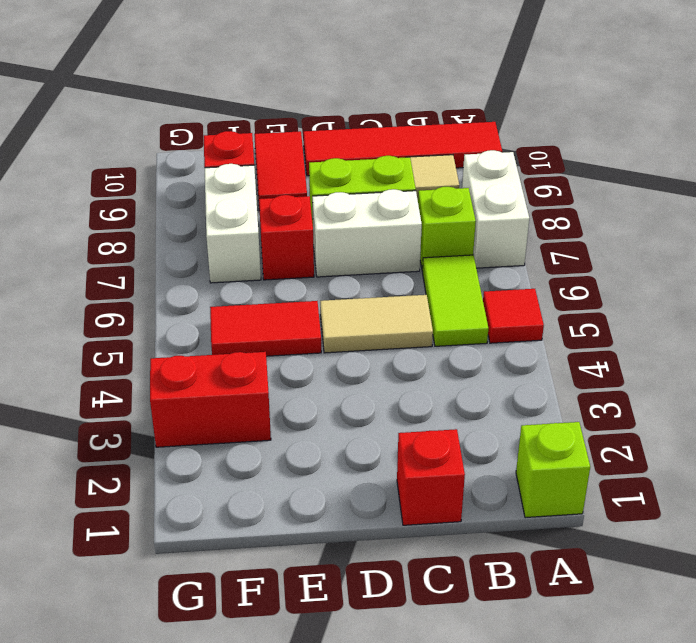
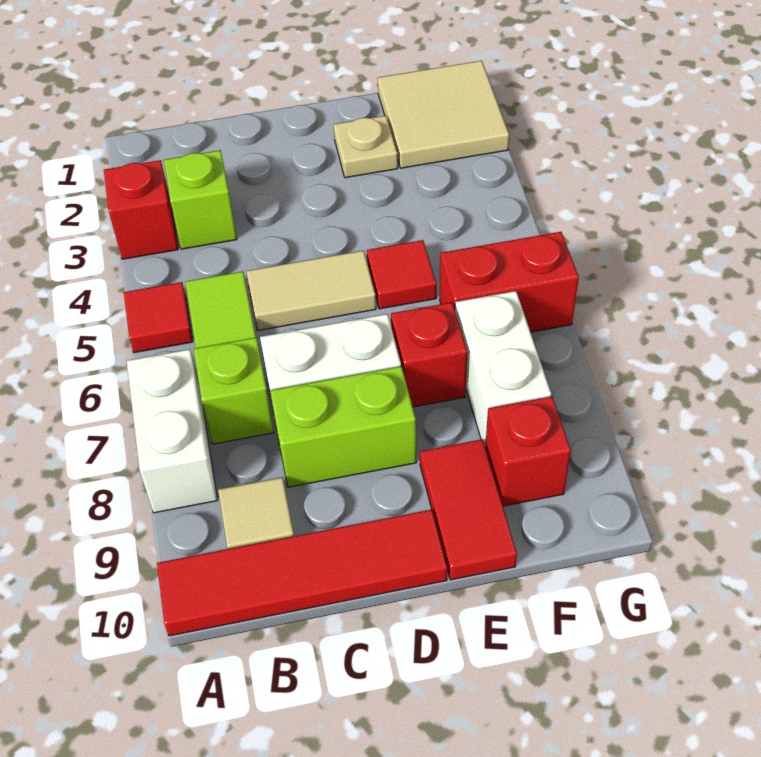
lime brick A1 level 1 -> lime brick B3 level 1
red brick C1 level 1 -> red brick A3 level 1
none -> tan plate E2 level 1
red tile E5:F5 level 1 -> red tile E5 level 1
none -> tan tile F1:G2 level 1
red brick F3:G3 level 1 -> red brick F6:G6 level 1

